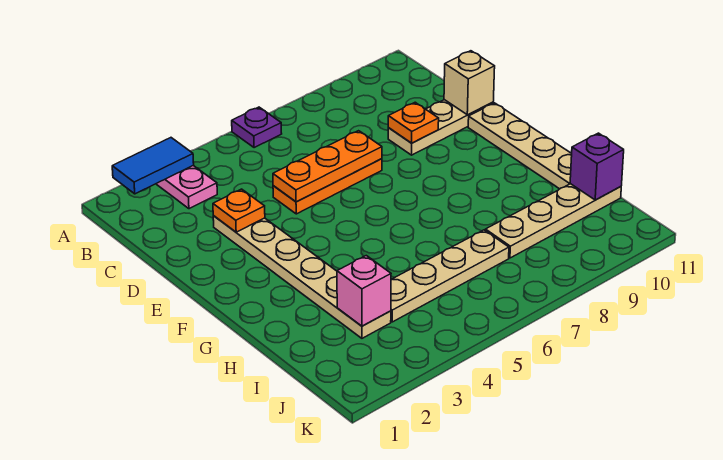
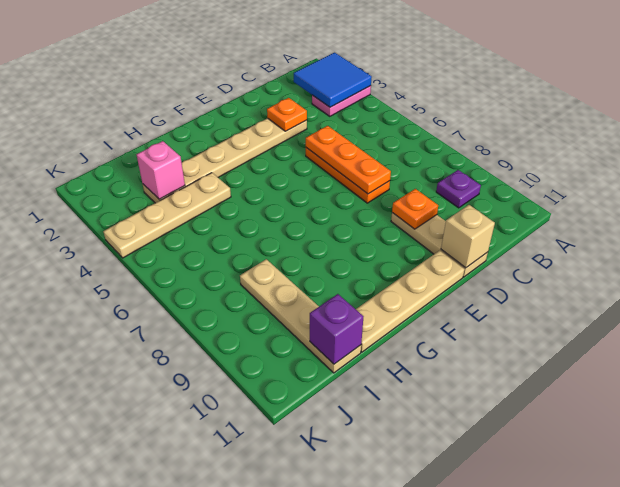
blue tile A2:A3 level 2 -> blue tile A2:B3 level 2
purple plate A6 level 1 -> purple plate B9 level 1
tan plate I4:I7 level 1 -> tan plate H4:K4 level 1

